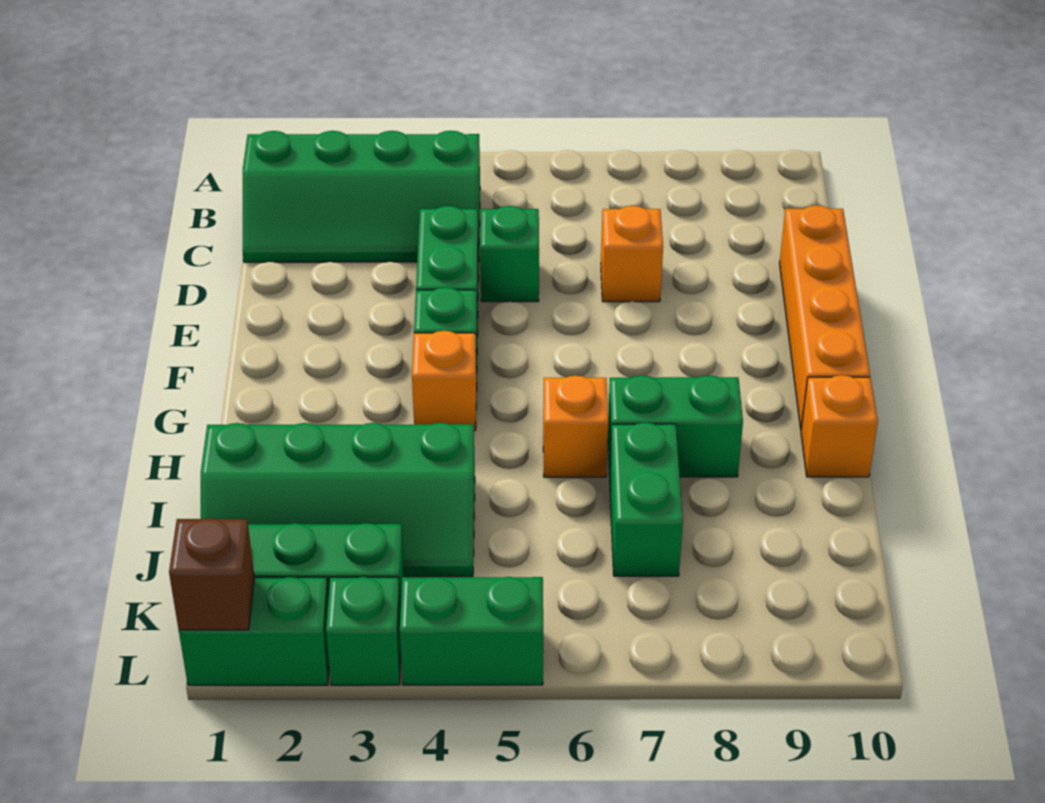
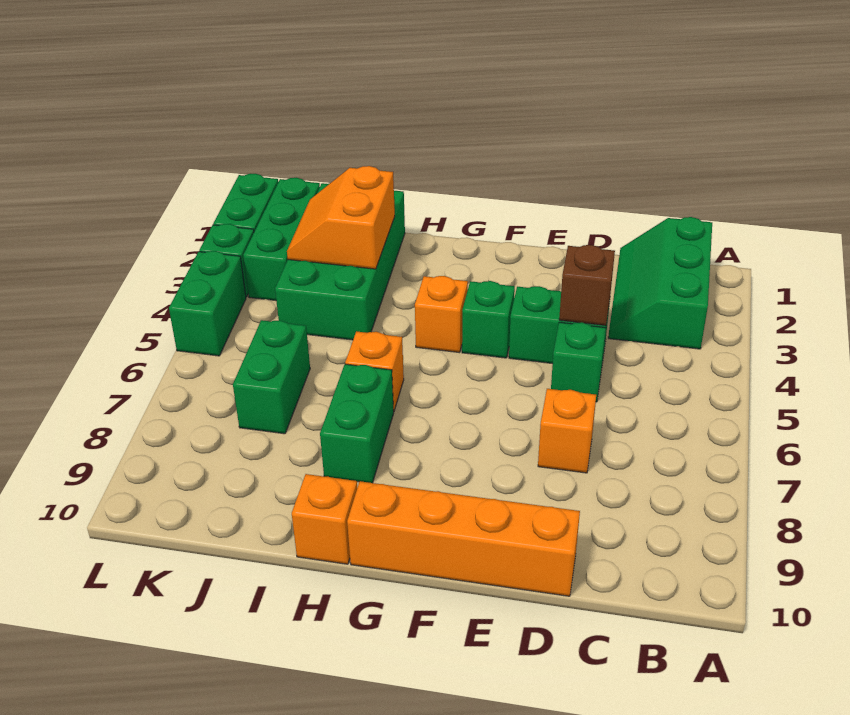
green slope B1:C4 level 1 top B -> green slope B1:C3 level 1 top B
green slope I1:J4 level 1 top I -> green brick I1:J4 level 1
none -> orange slope I2:J3 level 2 top I
green brick I7:J7 level 1 -> green brick J6:J7 level 1
brown brick L1 level 2 -> brown brick D4 level 2

